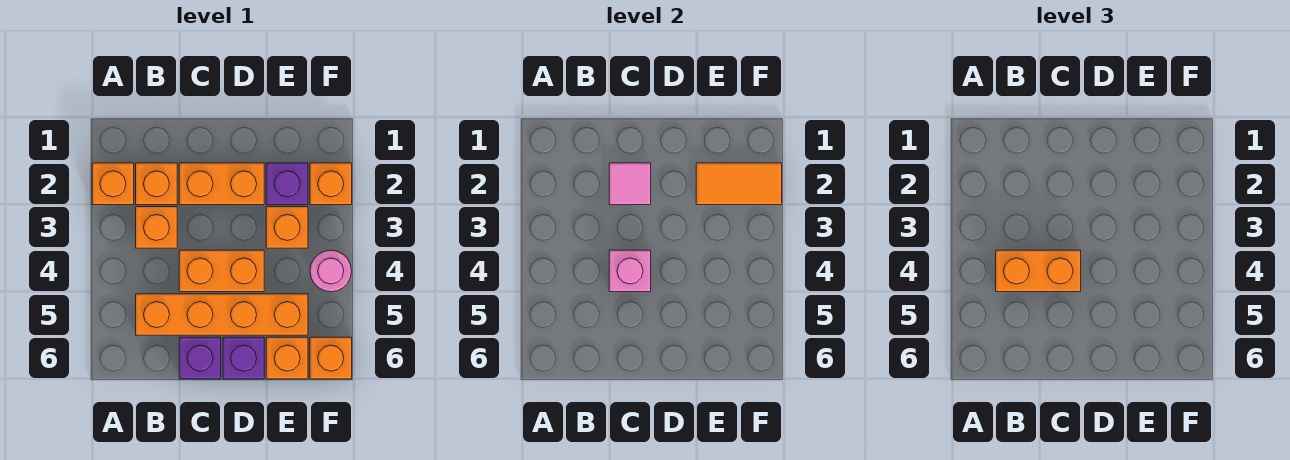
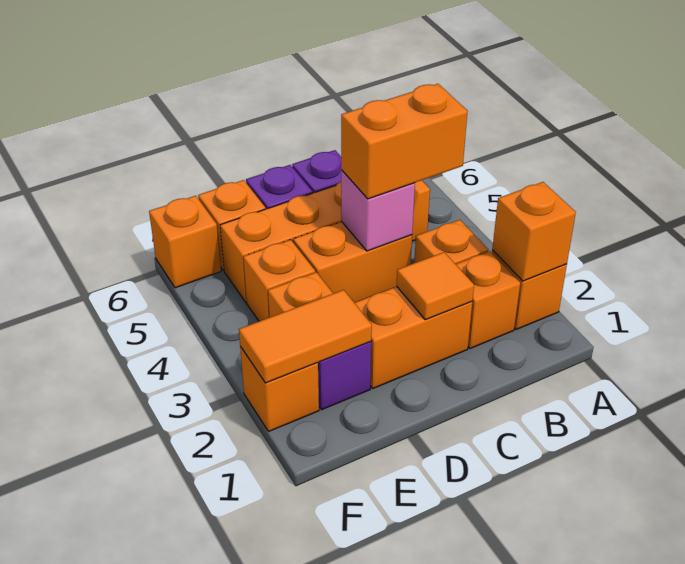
none -> orange brick A2 level 2
pink tile C2 level 2 -> orange tile C2 level 2
none -> orange brick E4 level 1
pink round brick F4 level 1 -> none

